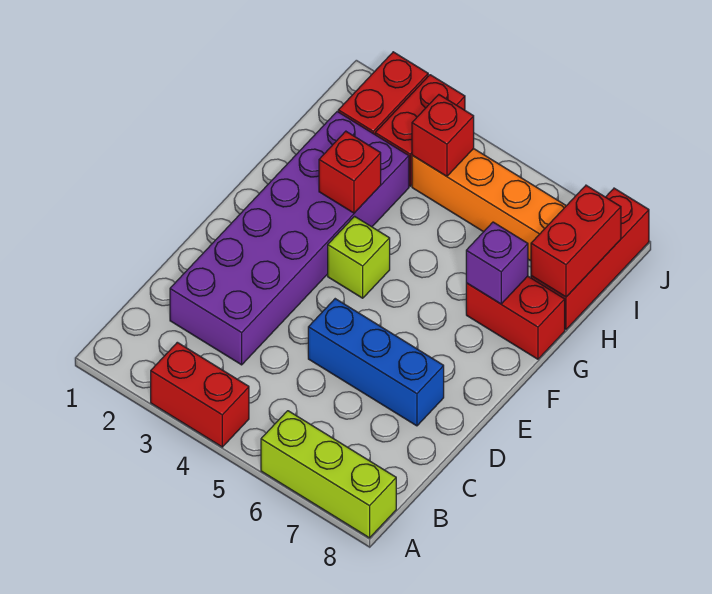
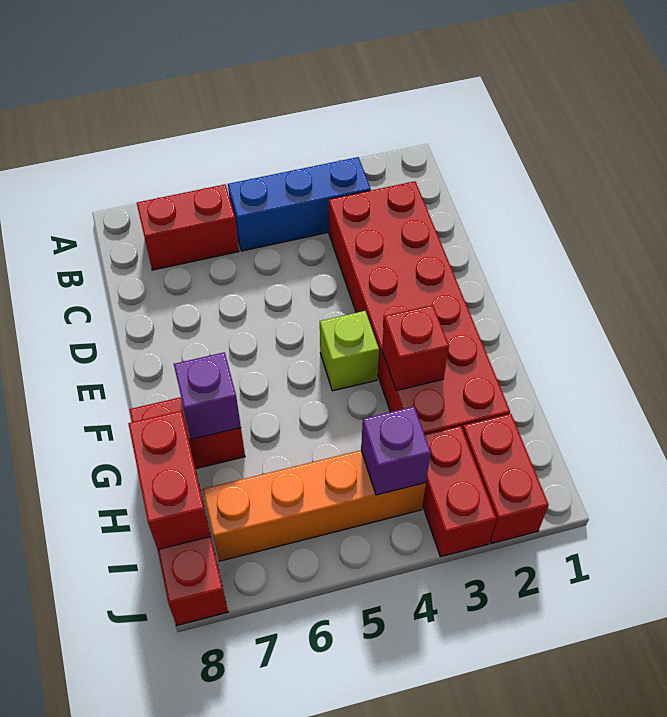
red brick A3:A4 level 1 -> red brick B6:B7 level 1
lime brick A6:A8 level 1 -> none
purple brick C2:H3 level 1 -> red brick C2:H3 level 1
blue brick D5:D7 level 1 -> blue brick B3:B5 level 1
red brick I4 level 2 -> purple brick I4 level 2

